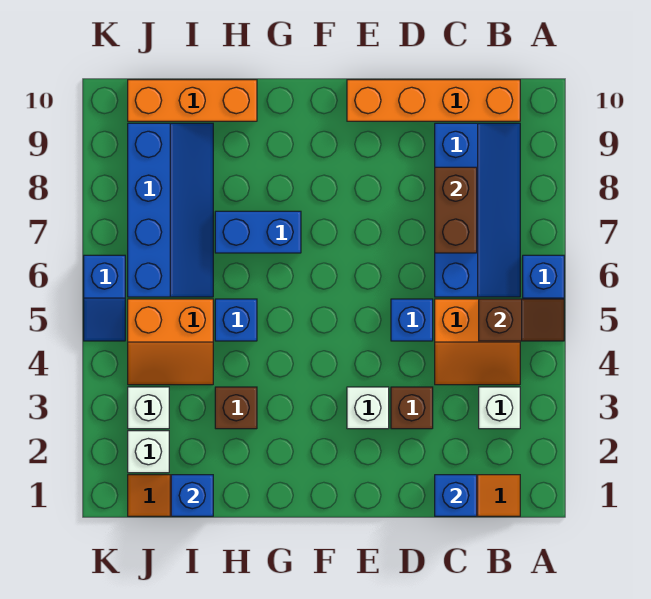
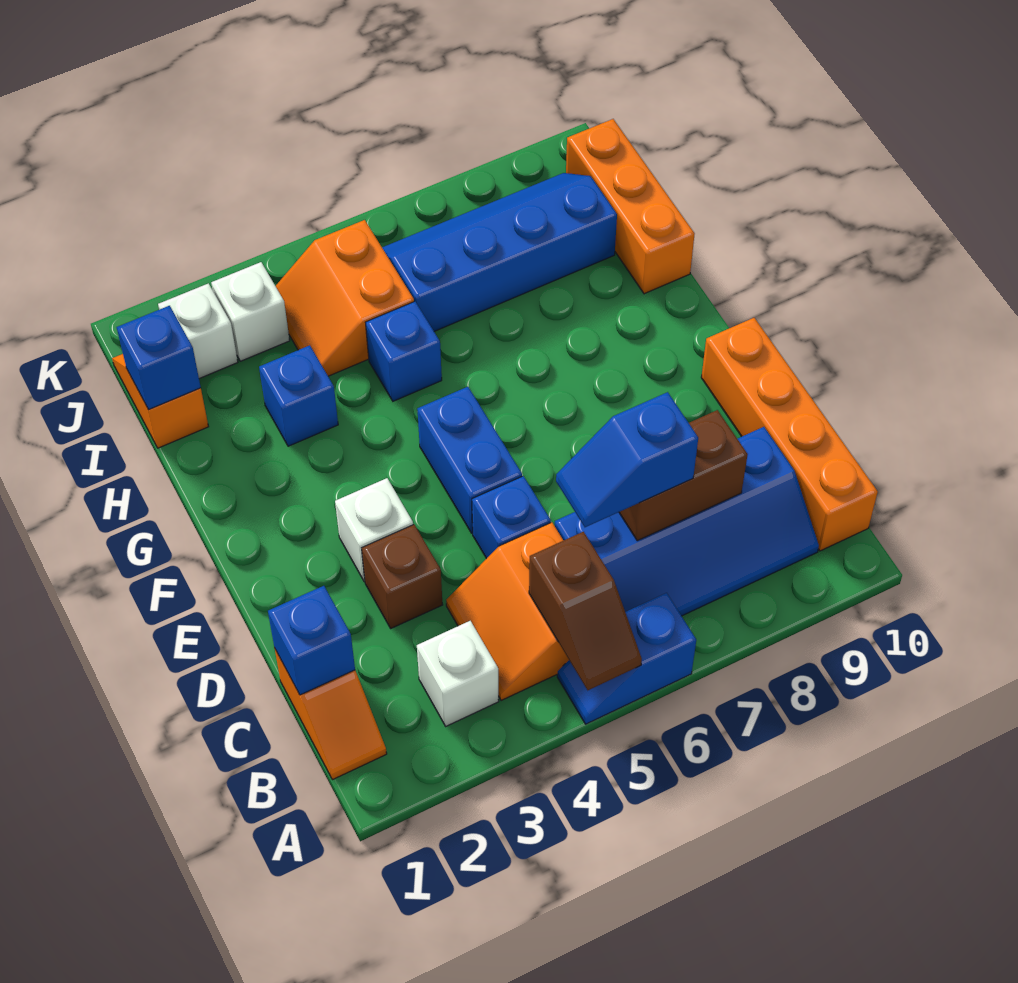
blue brick G7:H7 level 1 -> blue brick E5:F5 level 1
brown brick H3 level 1 -> blue brick H3 level 1
blue slope I6:J9 level 1 top J -> blue slope I6:J9 level 1 top I
blue slope K5:K6 level 1 top 6 -> blue slope C6:C7 level 3 top 7

